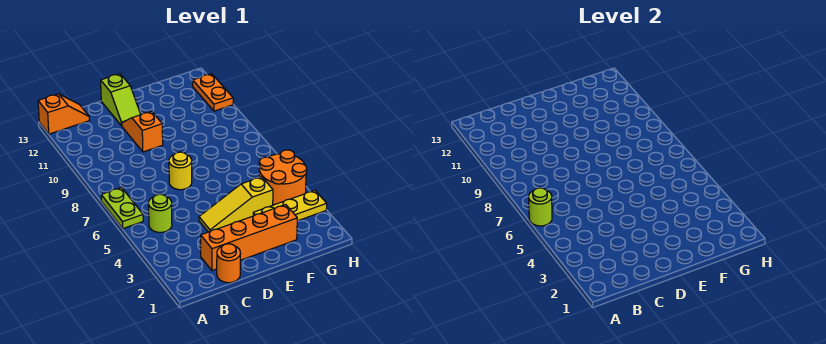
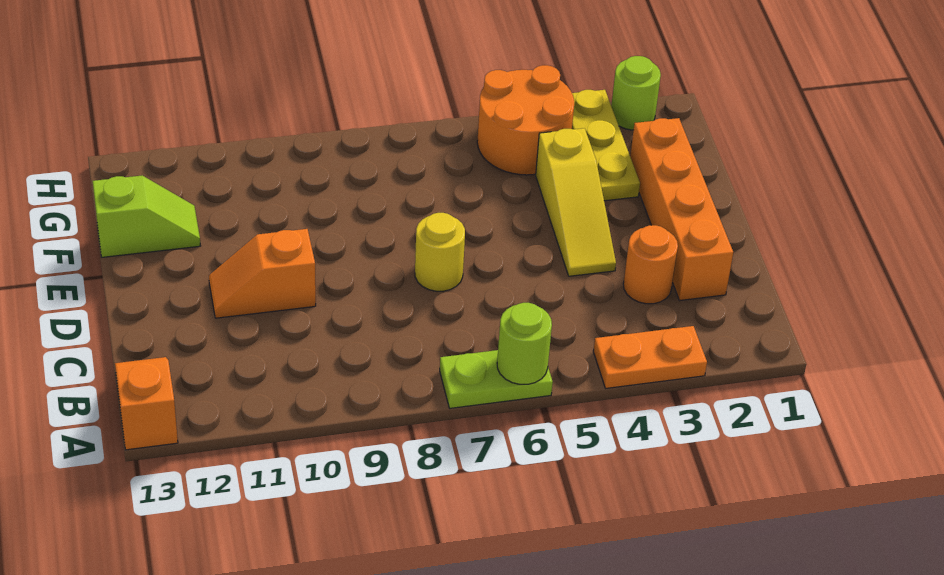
lime round brick B5 level 1 -> lime round brick H2 level 1
orange round brick C1 level 1 -> orange round brick C3 level 1
lime slope D12:D13 level 1 top 13 -> lime slope F12:F13 level 1 top 13
orange plate H11:H12 level 1 -> orange plate A3:A4 level 1

